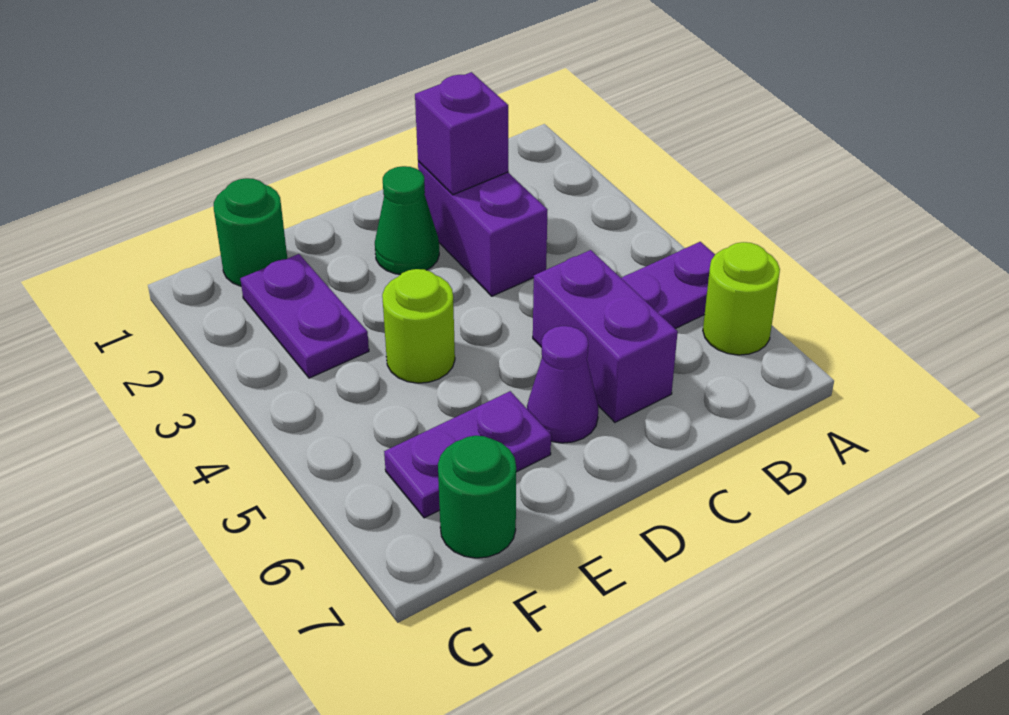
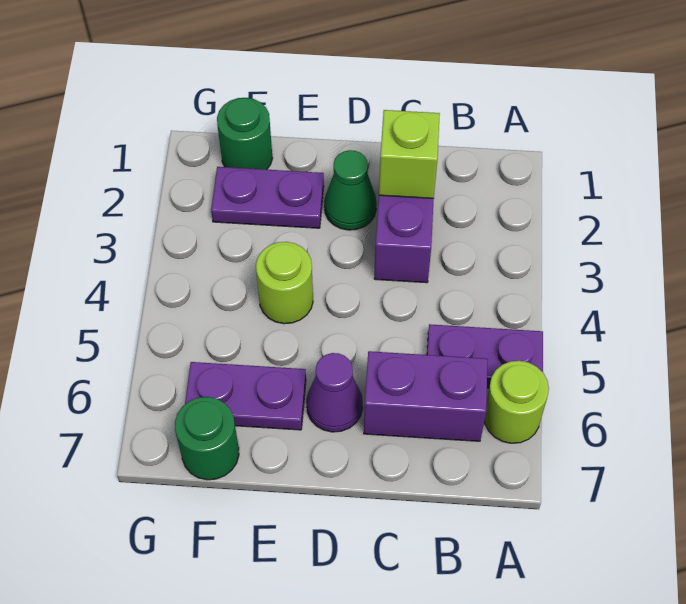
purple brick C2 level 2 -> lime brick C2 level 2
purple brick C5:C6 level 1 -> purple brick B6:C6 level 1
purple plate F2:F3 level 1 -> purple plate E2:F2 level 1

